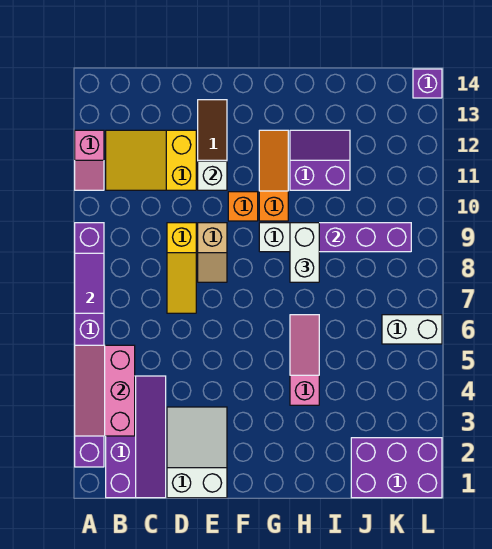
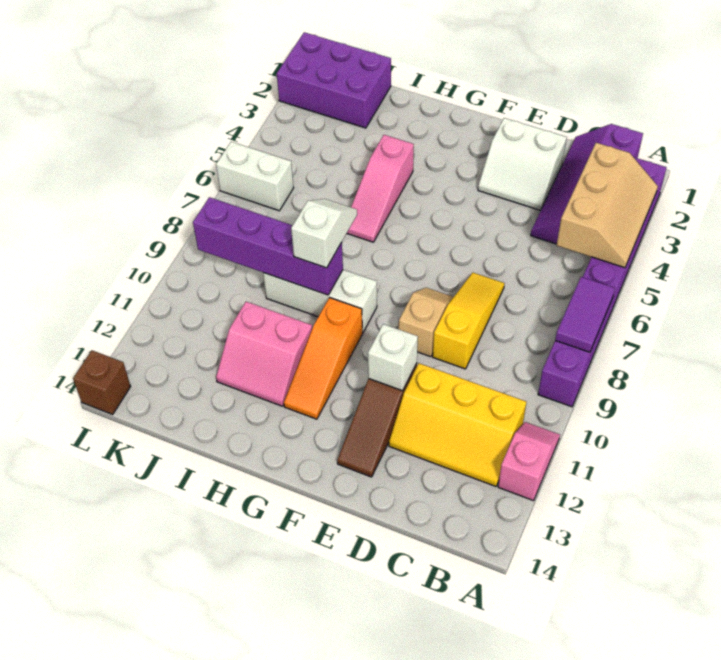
pink slope A3:B5 level 2 top B -> tan slope A3:B5 level 2 top B
yellow slope B11:D12 level 1 top D -> yellow slope B11:D12 level 1 top 11
white slope D1:E3 level 1 top 1 -> white slope D2:E3 level 1 top 2
orange brick F10 level 1 -> none
white brick H8:H9 level 3 -> white slope H8:H9 level 3 top 9
purple slope H11:I12 level 1 top 11 -> pink slope H11:I12 level 1 top 11
purple brick L14 level 1 -> brown brick L14 level 1

